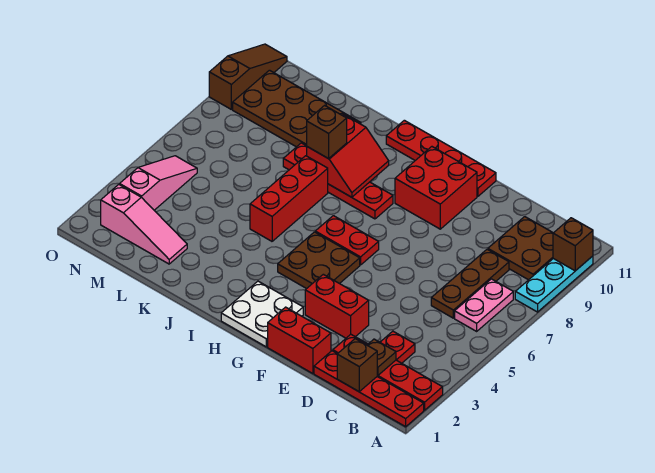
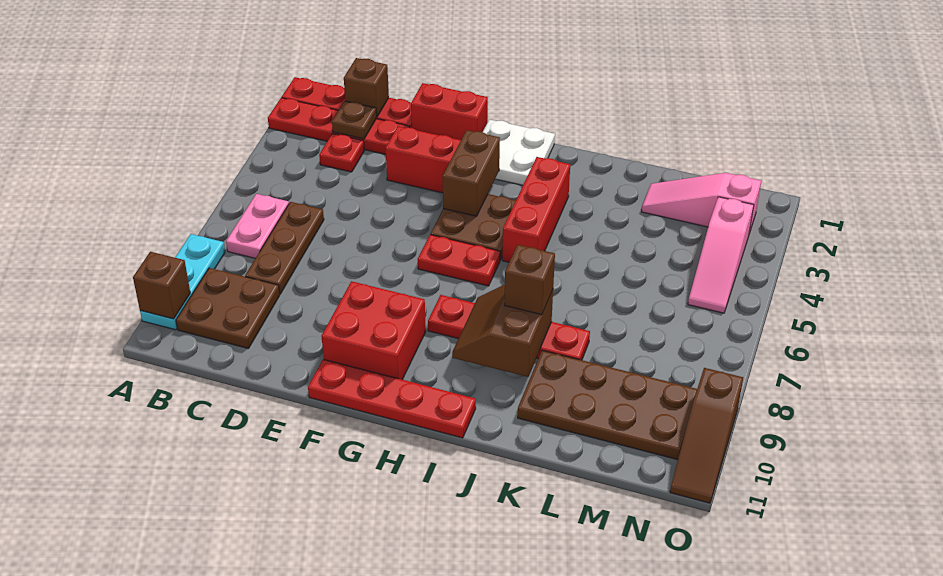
none -> brown brick G3:G4 level 2
red slope I8:J9 level 2 top J -> brown slope I8:J9 level 2 top J
red brick J5:J7 level 1 -> red brick I3:I5 level 1

